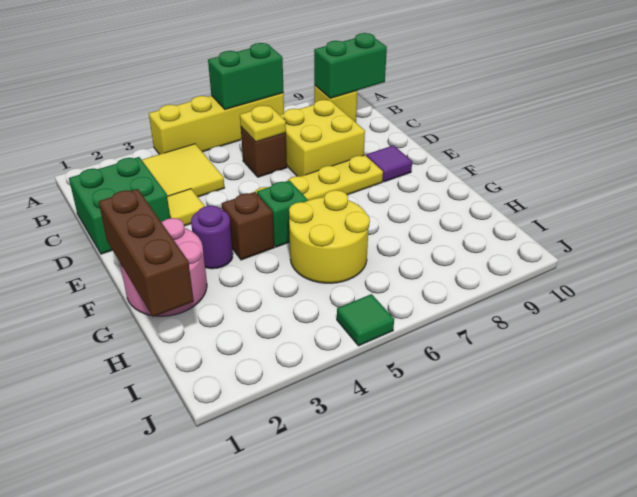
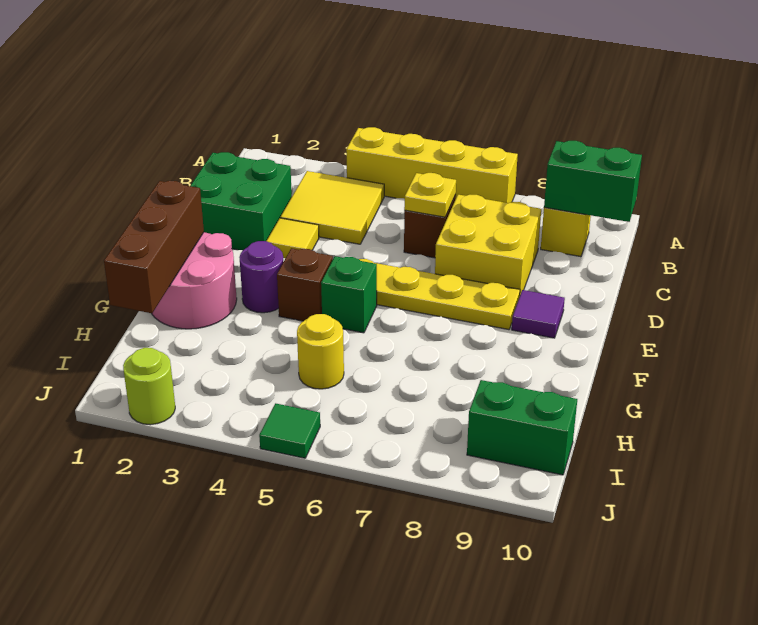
green brick A6:A7 level 2 -> green brick I9:I10 level 1
yellow round brick G5:H6 level 1 -> yellow round brick H5 level 1
none -> lime round brick J2 level 1

